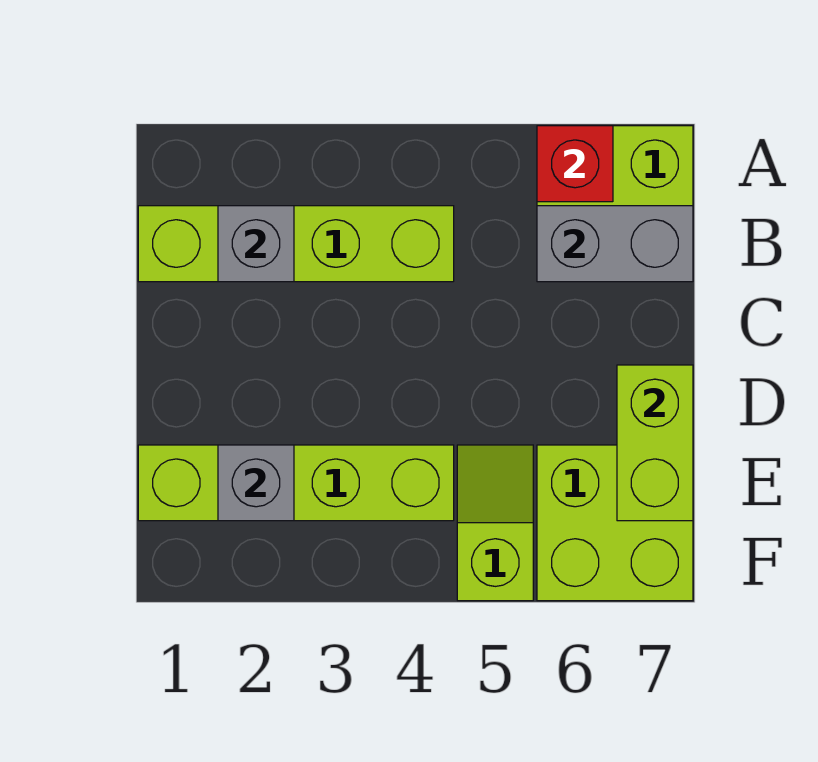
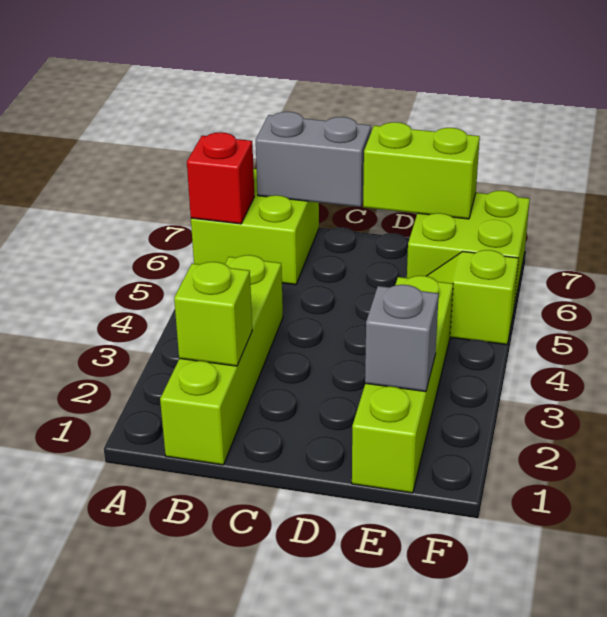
grey brick B2 level 2 -> lime brick B2 level 2
grey brick B6:B7 level 2 -> grey brick B7:C7 level 2

